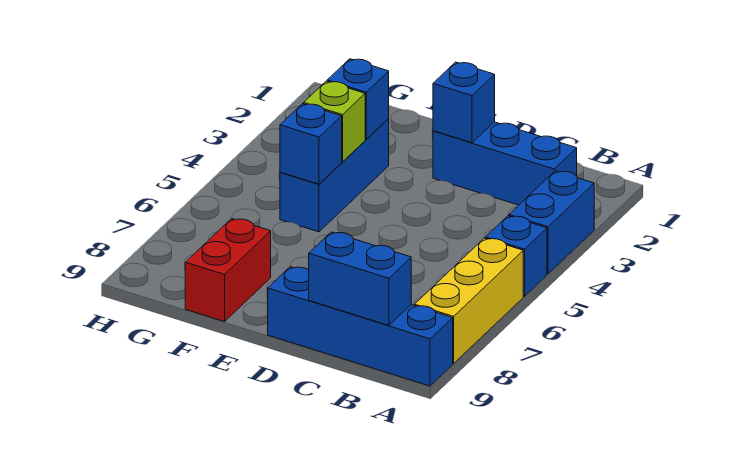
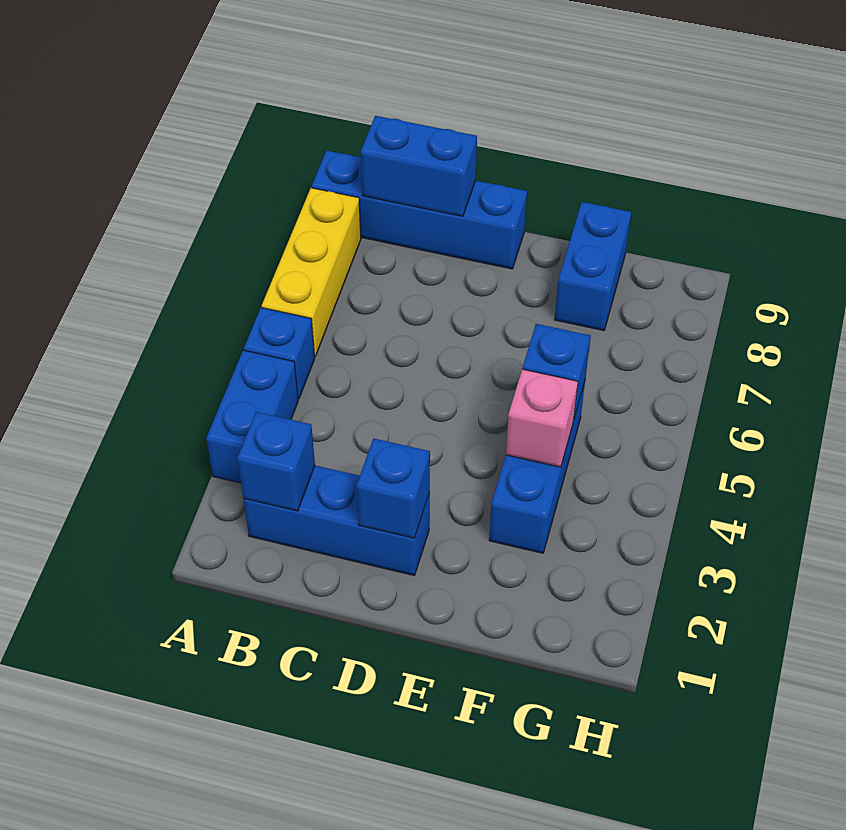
blue brick F3 level 2 -> blue brick B2 level 2
lime brick F4 level 2 -> pink brick F4 level 2
red brick F8:F9 level 1 -> blue brick F8:F9 level 1

